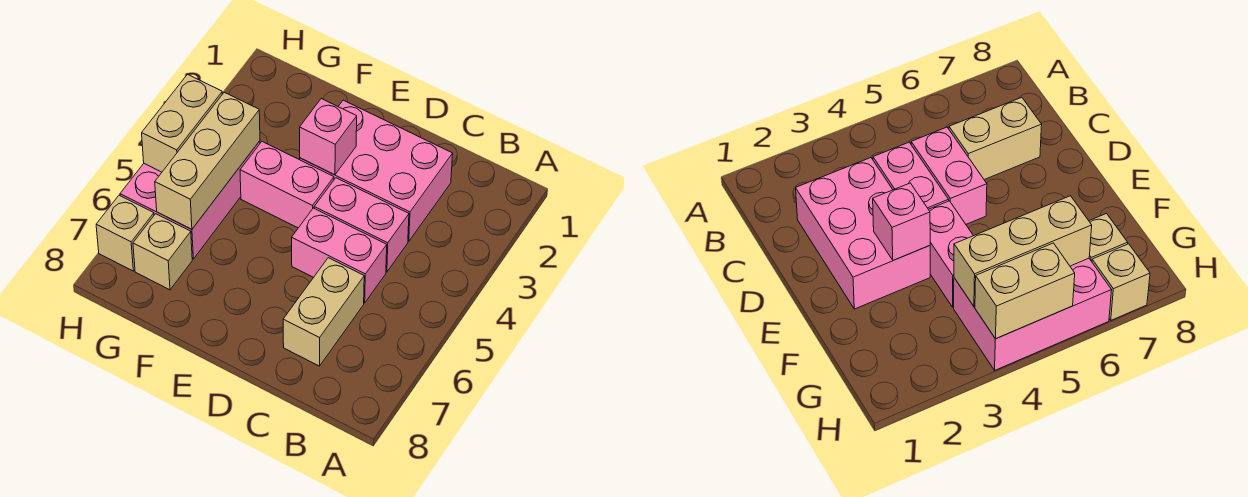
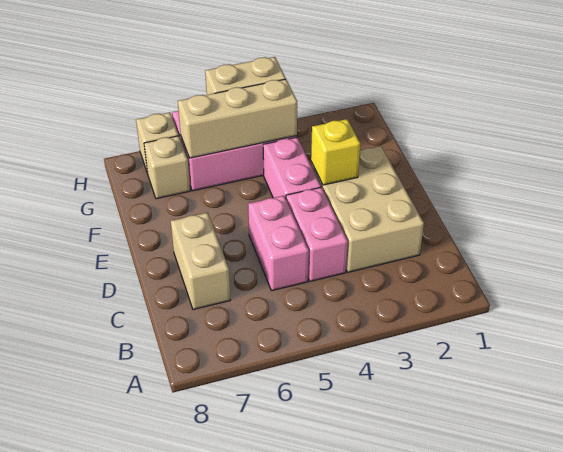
pink brick C2:E3 level 1 -> tan brick C2:E3 level 1
tan brick C6:C7 level 1 -> tan brick C7:D7 level 1
pink brick E3 level 2 -> yellow brick E3 level 2

